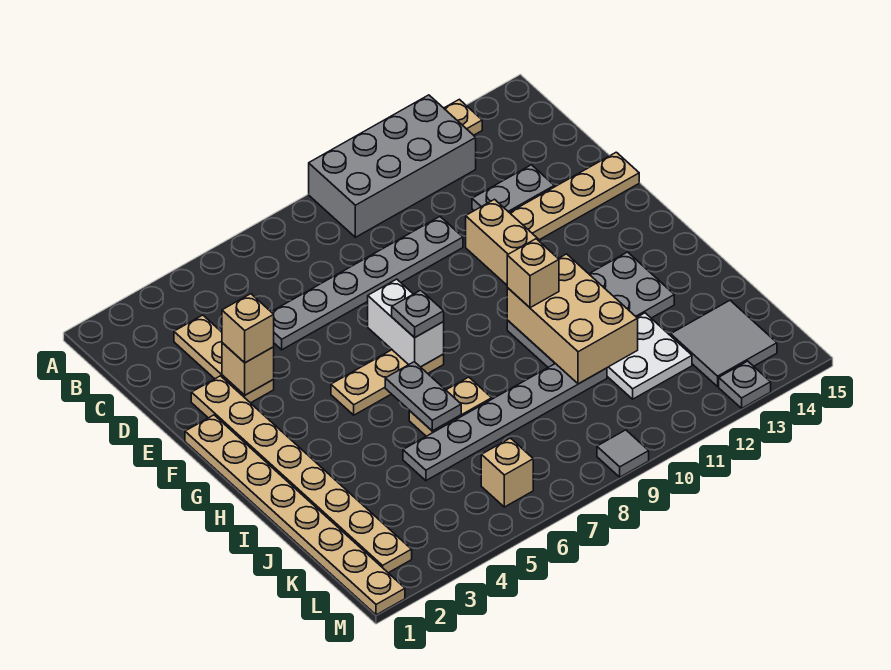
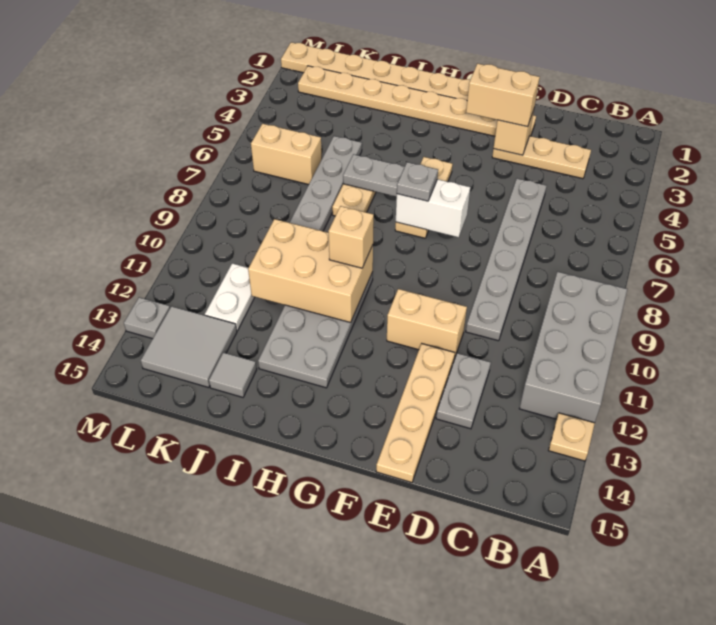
tan brick E3 level 3 -> tan brick E3:F3 level 3
white plate J11:K12 level 1 -> white plate K11:K12 level 1
tan brick L6 level 1 -> tan brick K6:L6 level 1
grey tile M9 level 1 -> grey tile J14 level 1

